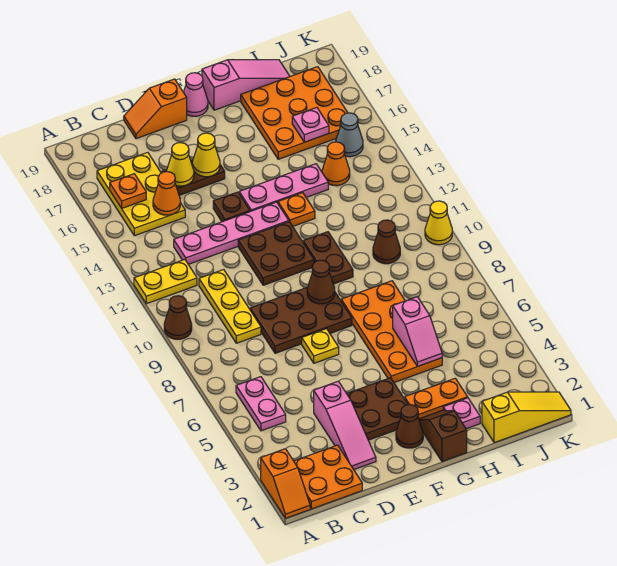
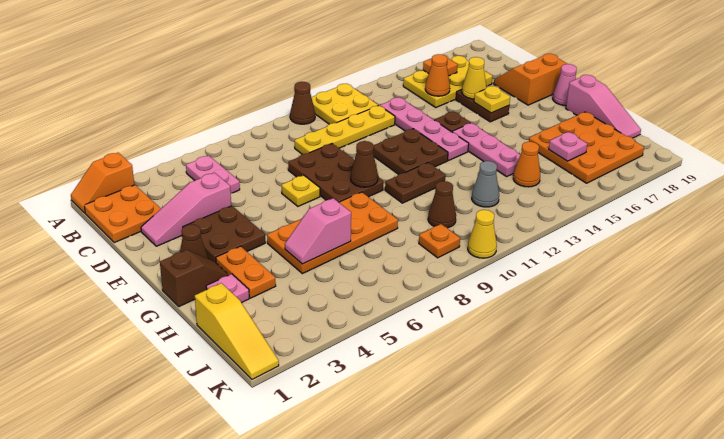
yellow plate A12:B12 level 1 -> yellow plate A11:B12 level 1
pink plate B5:B6 level 1 -> pink plate B5:C5 level 1
yellow plate C9:C11 level 1 -> yellow plate C9:C12 level 1
orange slope D19:E19 level 1 top E -> orange slope D18:E19 level 1 top E
yellow cone E16 level 2 -> yellow plate E16 level 2
orange plate G13 level 1 -> orange plate J9 level 1
grey cone J15 level 1 -> grey cone I12 level 1

